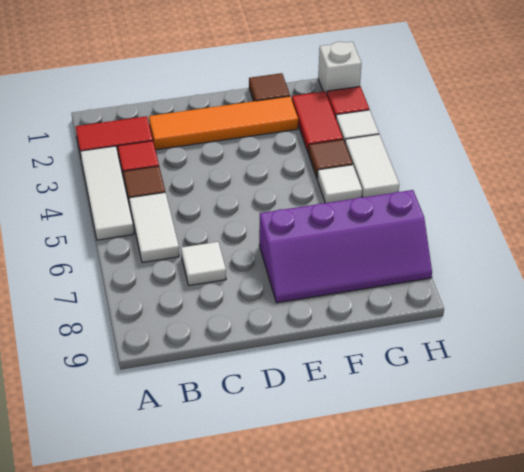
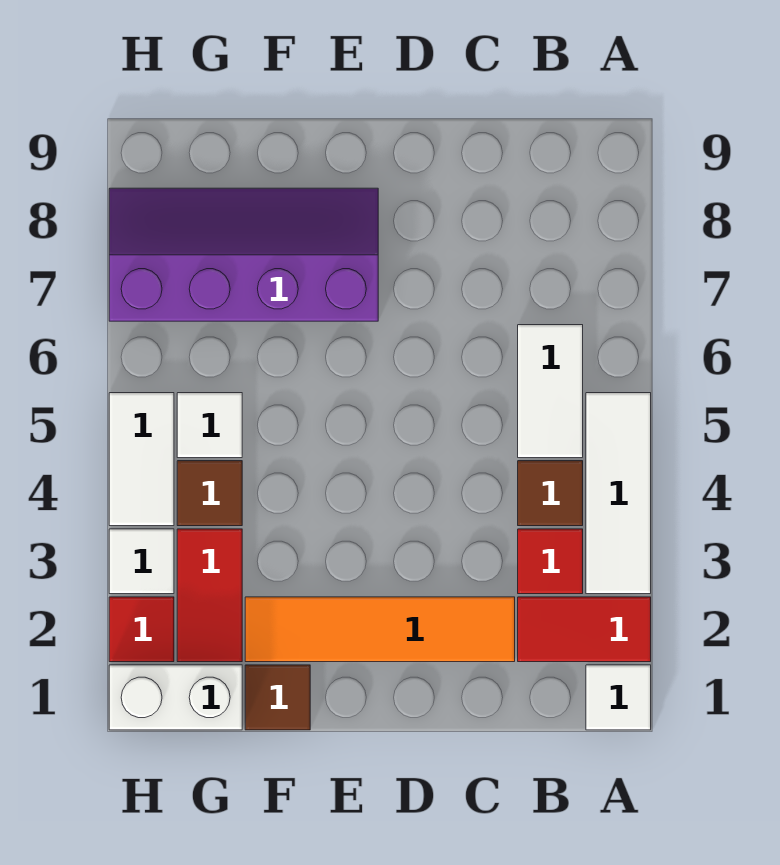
white tile C7 level 1 -> white tile A1 level 1
white brick H1 level 1 -> white brick G1:H1 level 1

